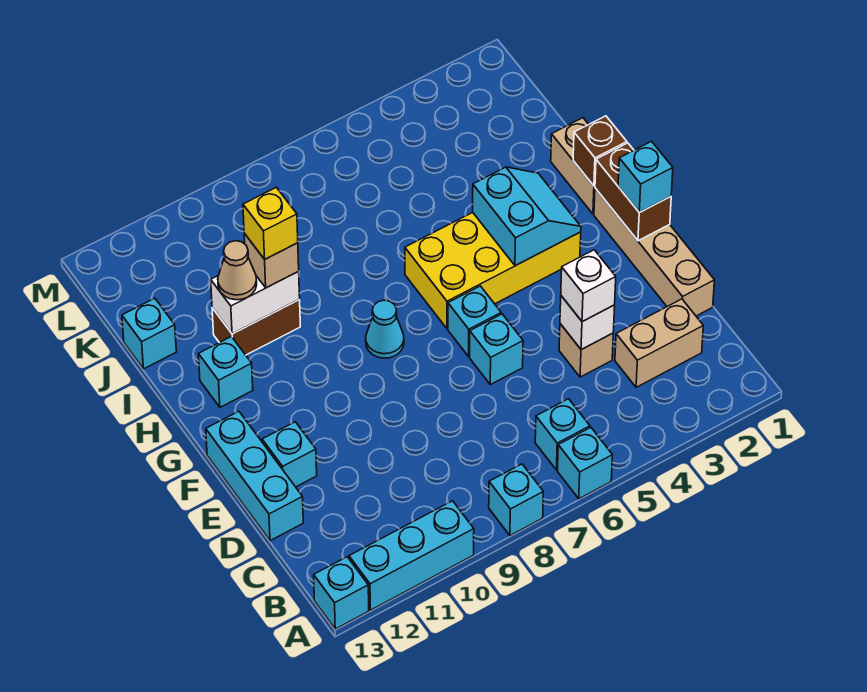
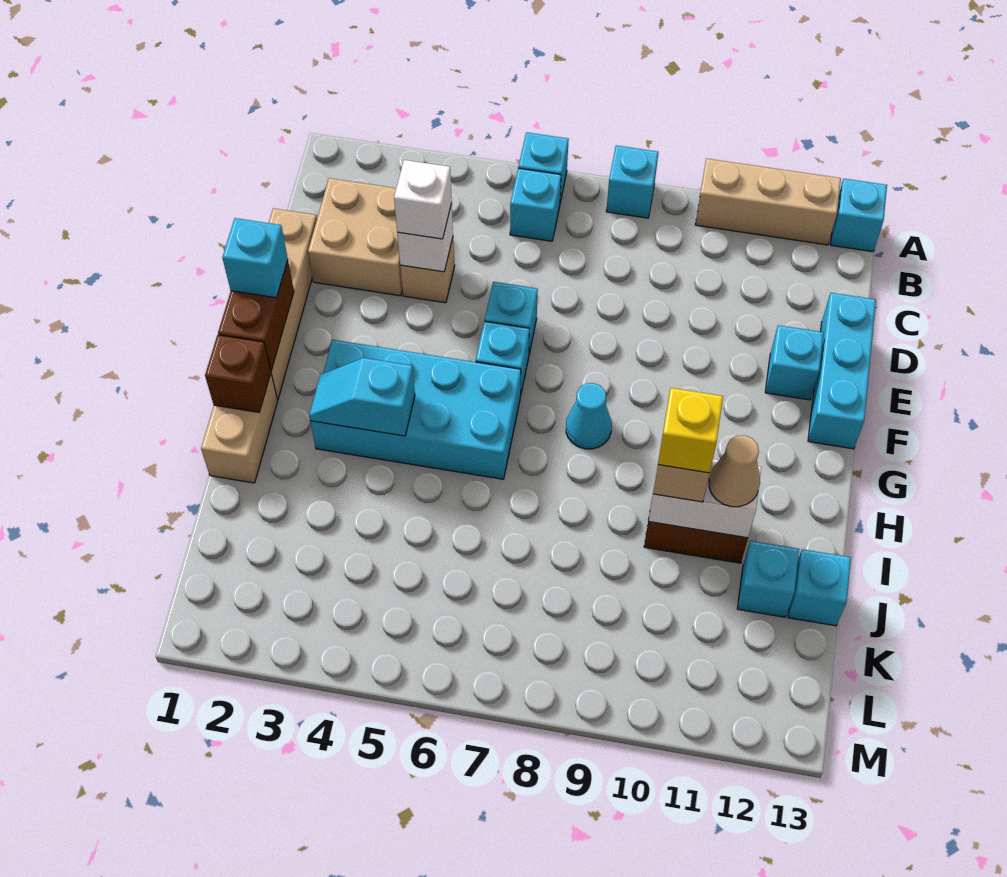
cyan brick A10:A12 level 1 -> tan brick A10:A12 level 1
tan brick C2:C3 level 1 -> tan brick C2:D3 level 1
yellow brick G3:H6 level 1 -> cyan brick G3:H6 level 1
cyan slope G3:H4 level 2 top 4 -> cyan slope H3:H4 level 2 top 4
cyan brick H12 level 1 -> cyan brick J12 level 1

